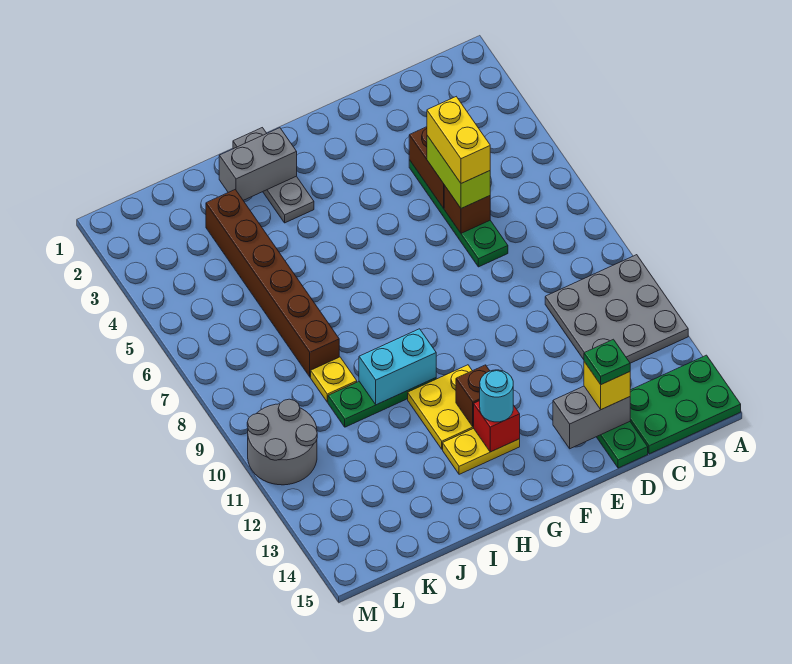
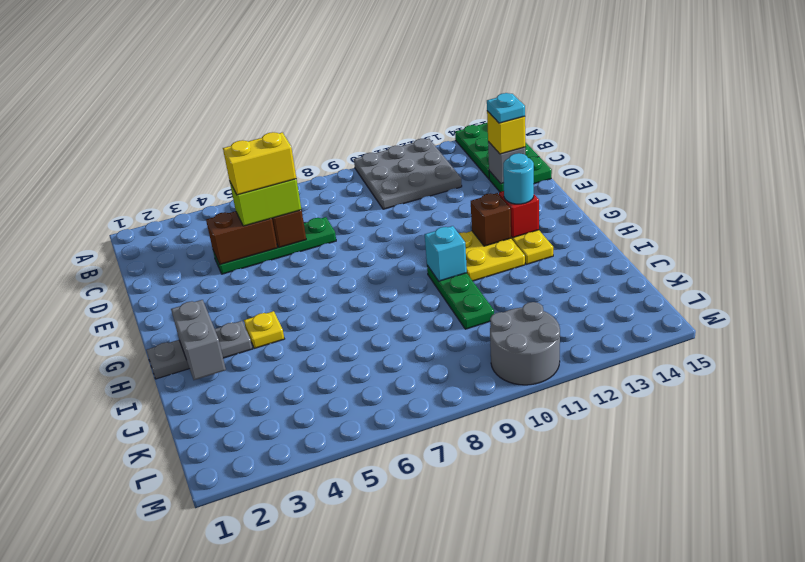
grey brick D14:E14 level 2 -> grey brick D14 level 2
green plate D14 level 4 -> cyan plate D14 level 4
cyan brick H10:I10 level 2 -> cyan brick H10 level 2
brown brick J3:J8 level 1 -> none
yellow plate J9 level 1 -> yellow plate H4 level 1

